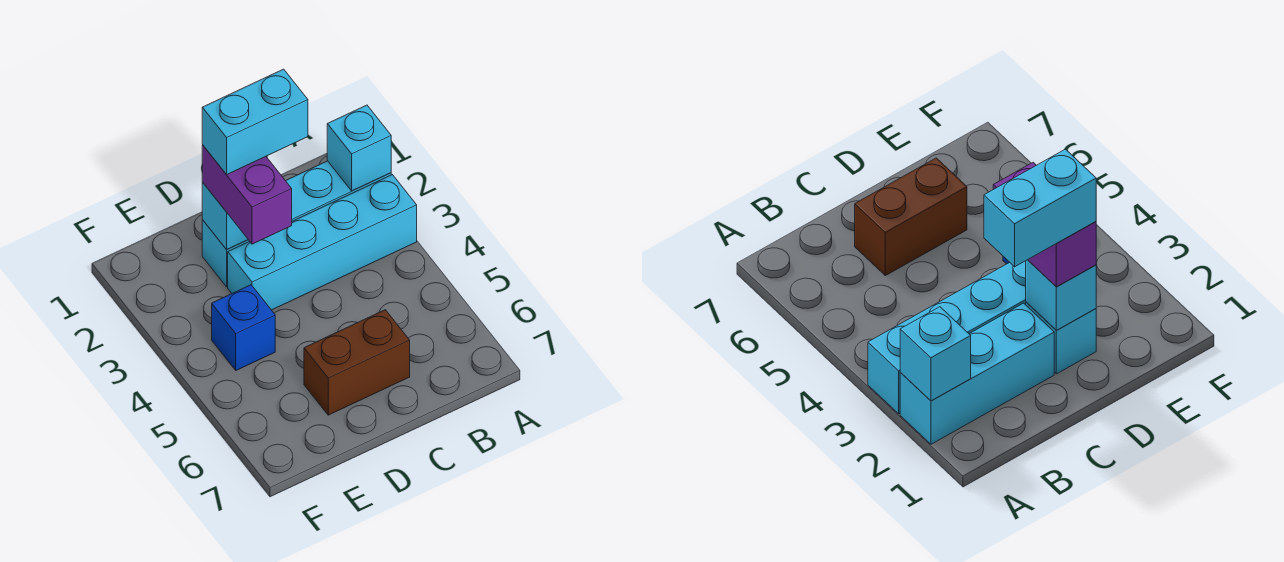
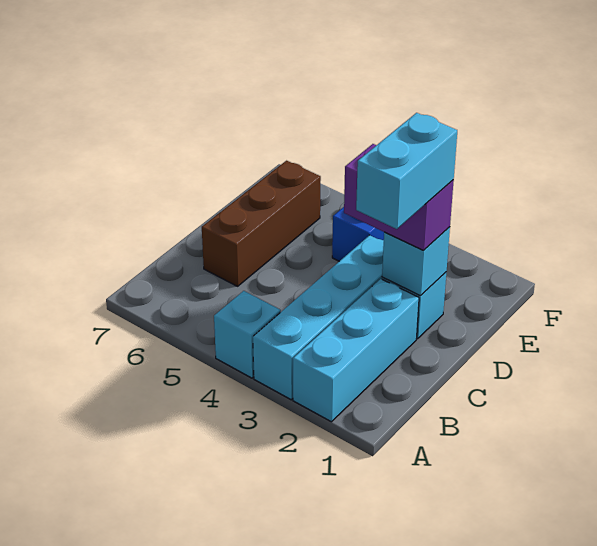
cyan brick A2 level 2 -> cyan brick A4 level 1
brown brick C6:D6 level 1 -> brown brick C6:E6 level 1

